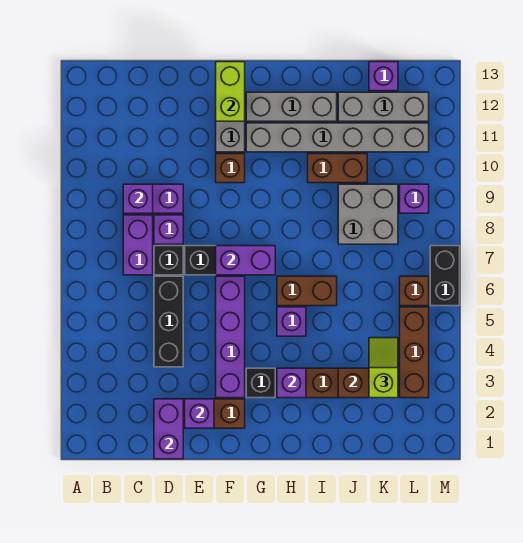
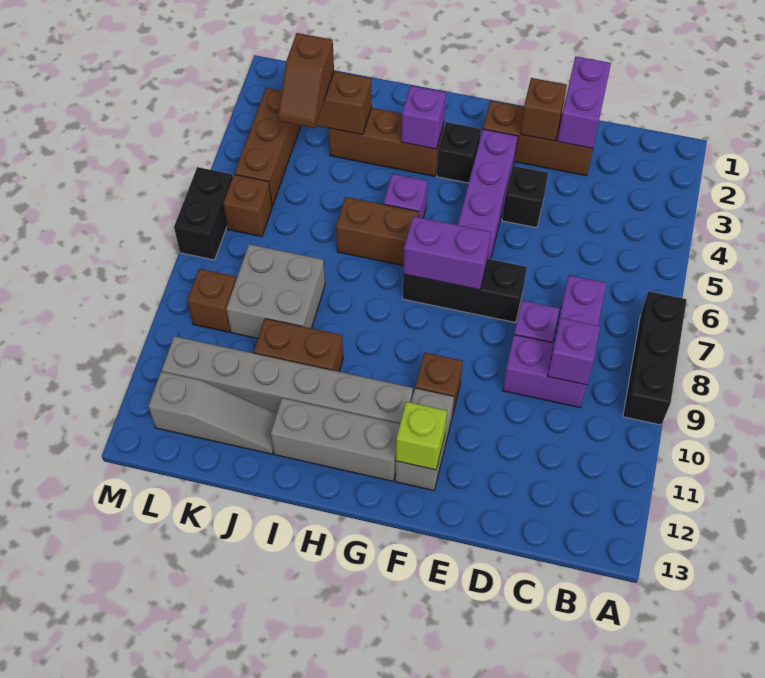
black brick D4:D6 level 1 -> black brick A7:A9 level 1
black brick D7 level 1 -> black brick E4 level 1
purple brick E2 level 2 -> brown brick E2 level 2
lime brick F12:F13 level 2 -> lime brick F12 level 2
grey brick J12:L12 level 1 -> grey slope J12:L12 level 1 top L
lime slope K3:K4 level 3 top 3 -> brown slope K3:K4 level 3 top 3
purple brick K13 level 1 -> none
purple brick L9 level 1 -> brown brick L9 level 1

